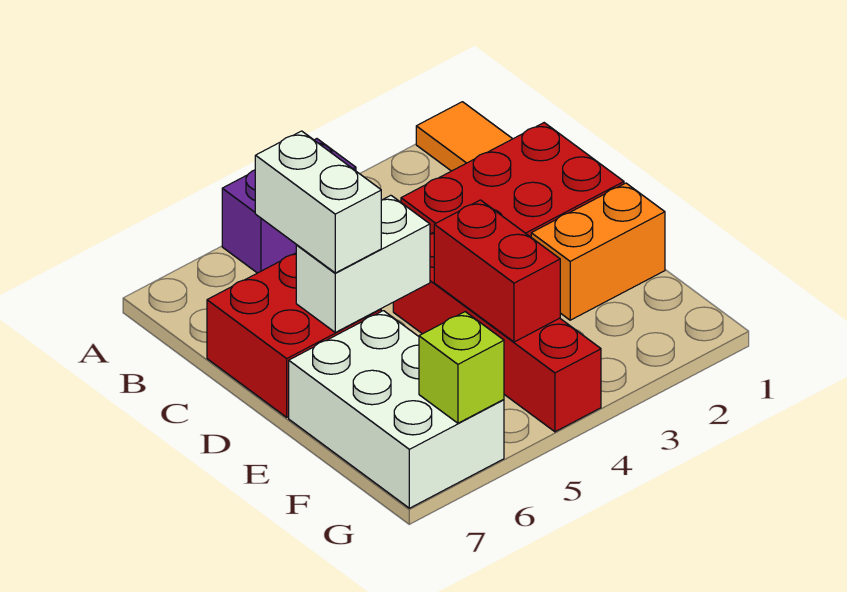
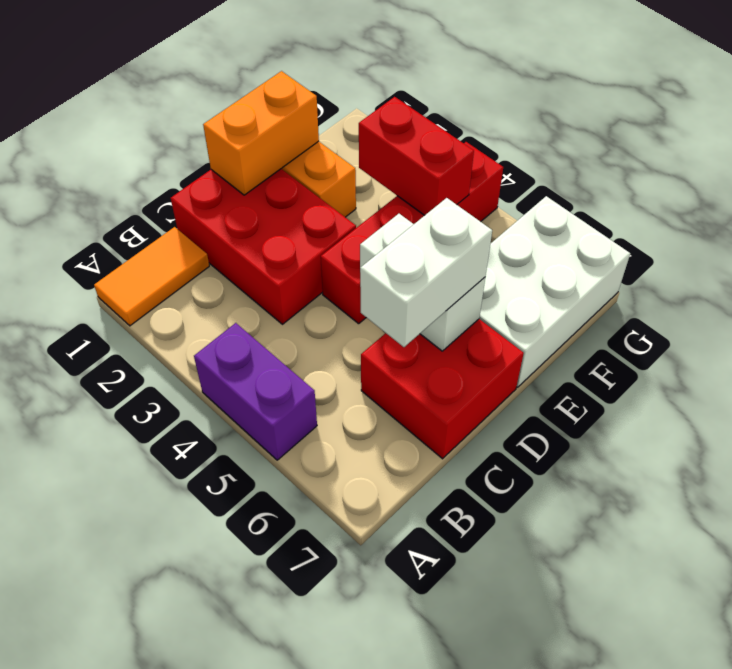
none -> orange brick D1:E1 level 2
red brick E4:F4 level 2 -> red brick F3:F4 level 2
lime brick G6 level 2 -> none

